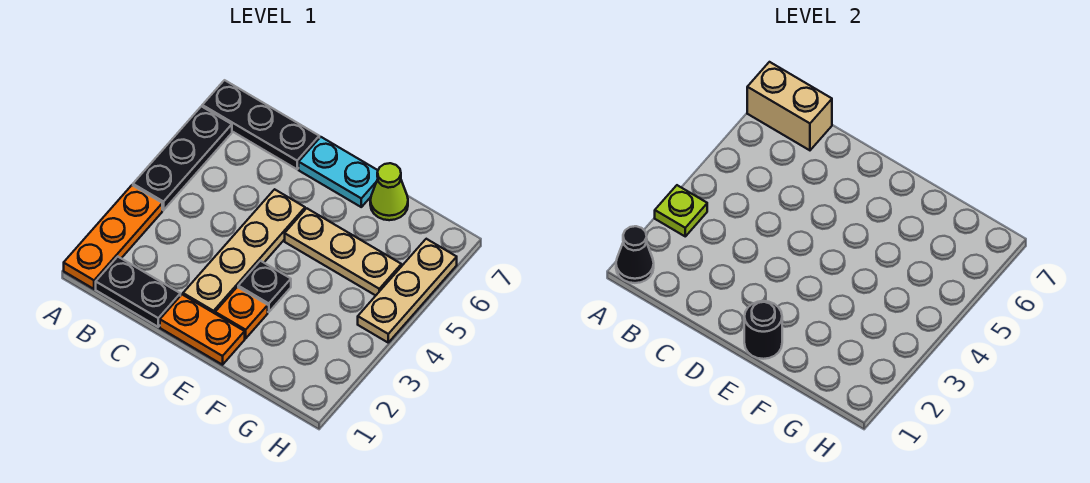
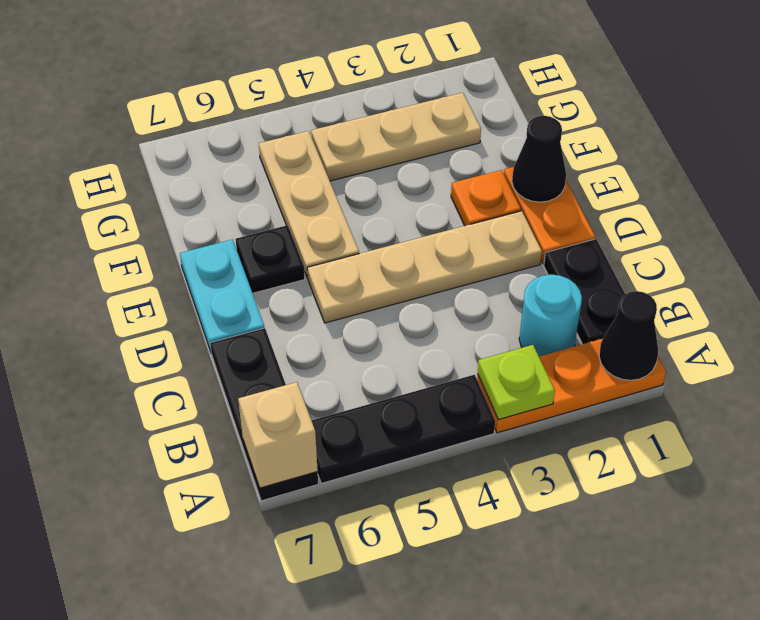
tan brick A7:B7 level 2 -> tan brick A7 level 2
none -> cyan round brick B2 level 1
black round brick E1 level 2 -> black cone E1 level 2
black plate E3 level 1 -> black plate E6 level 1
lime cone F7 level 1 -> none
tan plate H4:H6 level 1 -> tan plate G2:G4 level 1

